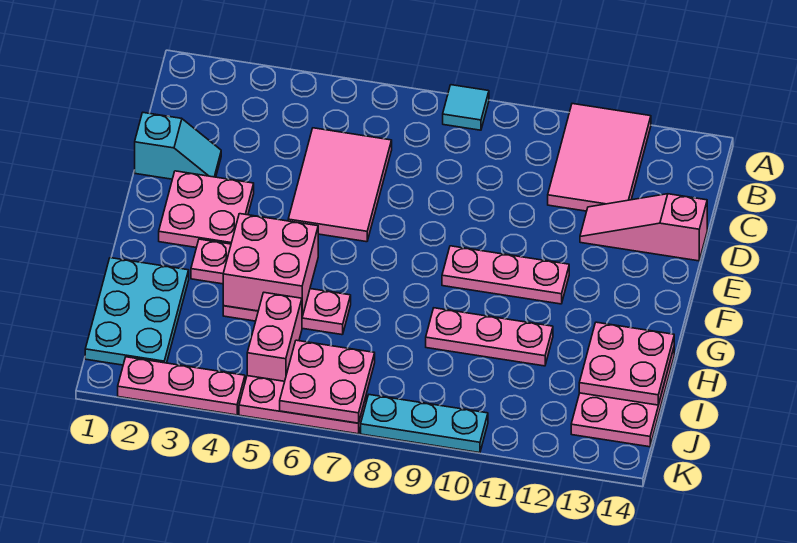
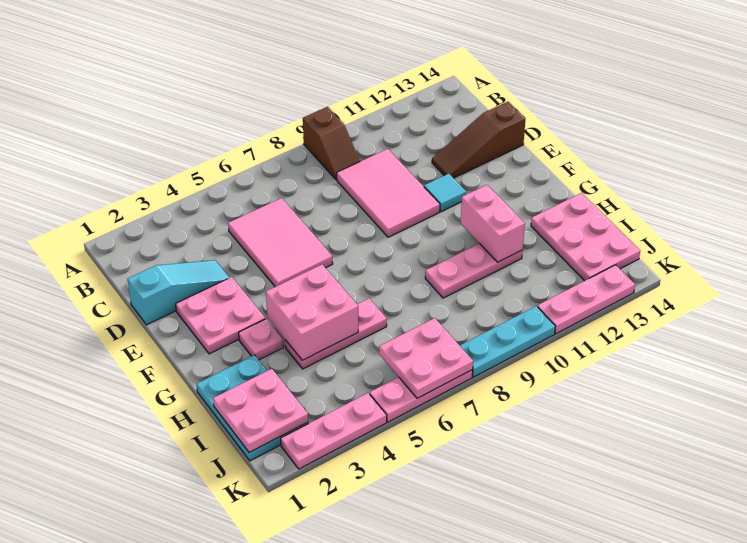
cyan tile A8 level 1 -> cyan tile E11 level 1
none -> brown slope A9:B9 level 1 top A
pink tile A11:C12 level 1 -> pink tile C9:E10 level 1
cyan slope D1:D2 level 1 top 1 -> cyan slope D1:D3 level 1 top 1
pink slope D12:D14 level 1 top 14 -> brown slope D12:D14 level 1 top 14
pink plate F9:F11 level 1 -> pink plate K11:K13 level 1
pink plate H13:I14 level 2 -> pink plate I1:J2 level 2
pink brick I5:J5 level 1 -> pink brick G11:H11 level 2

